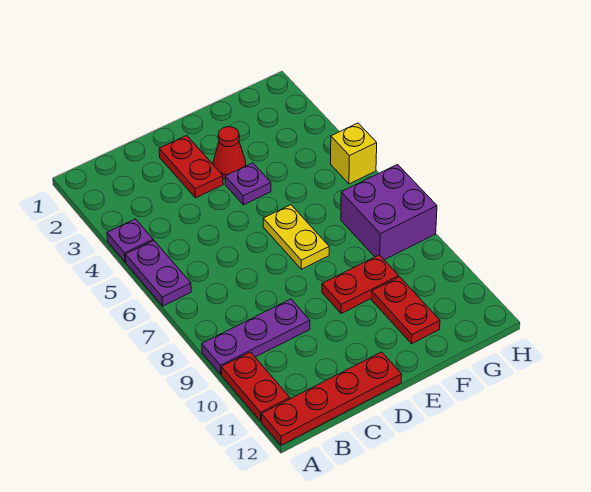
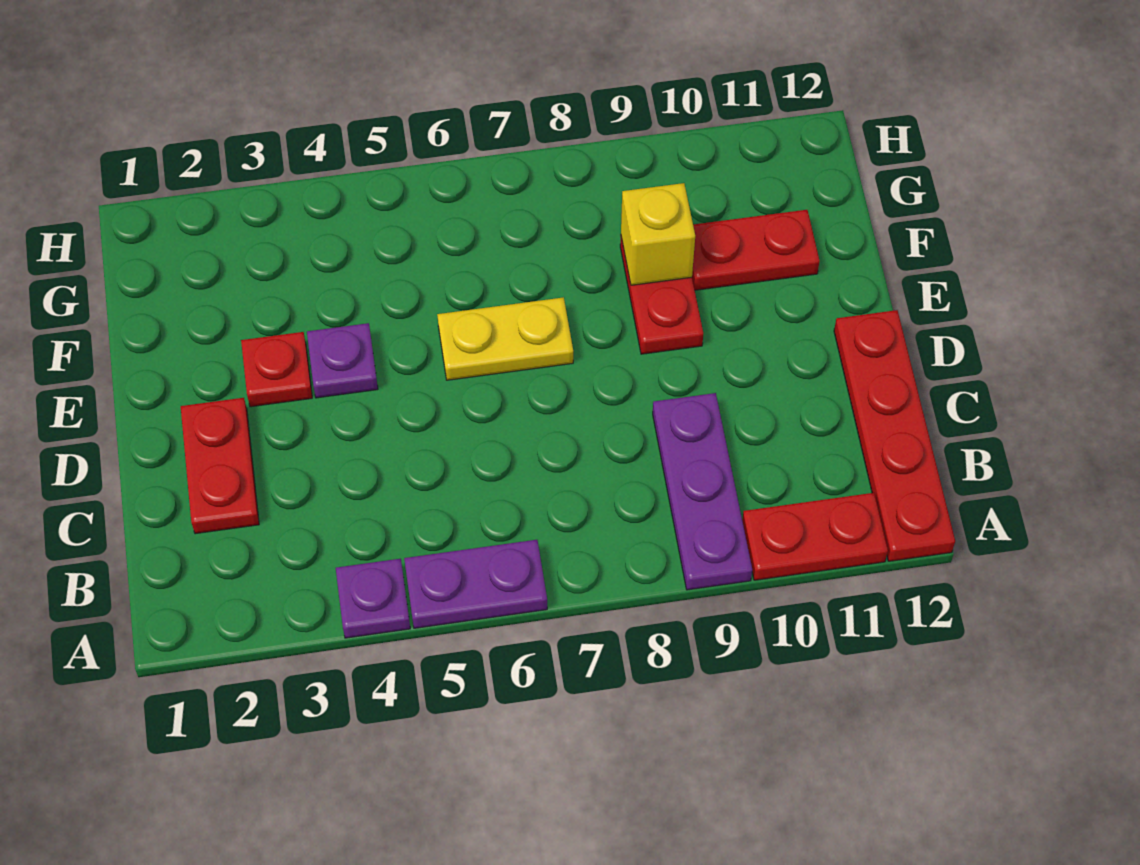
red plate D2:D3 level 1 -> red plate C2:D2 level 1
red cone E3 level 1 -> red plate E3 level 1
purple brick G7:H8 level 1 -> none
yellow brick H5 level 1 -> yellow brick F9 level 2

